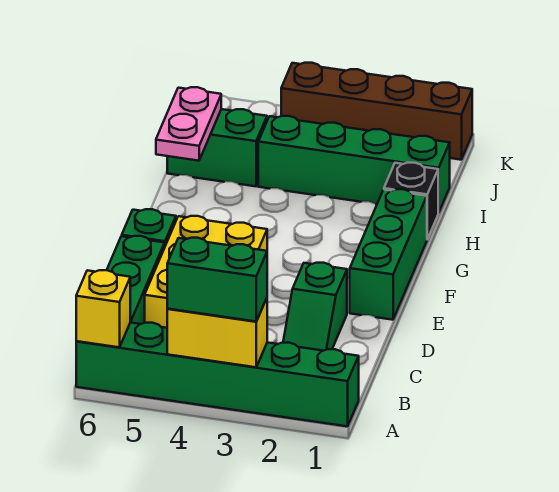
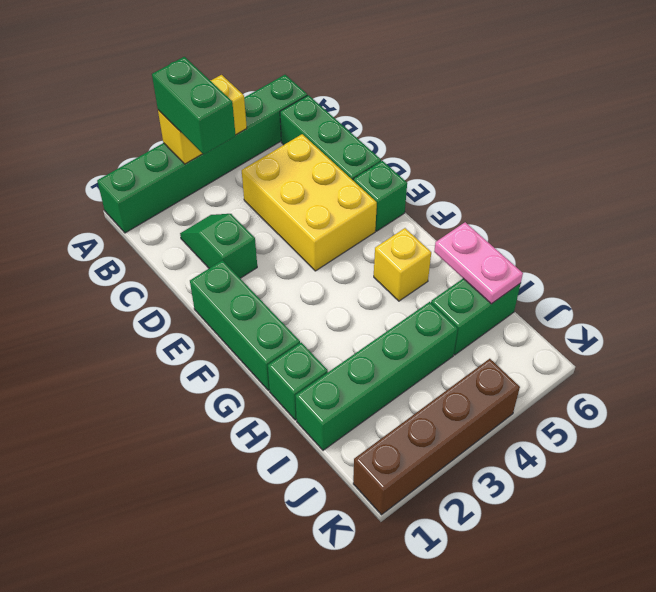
green brick A3:A4 level 3 -> green brick A3:B3 level 3
yellow brick A6 level 2 -> yellow brick G5 level 1
black brick H1 level 1 -> green brick H1 level 1

